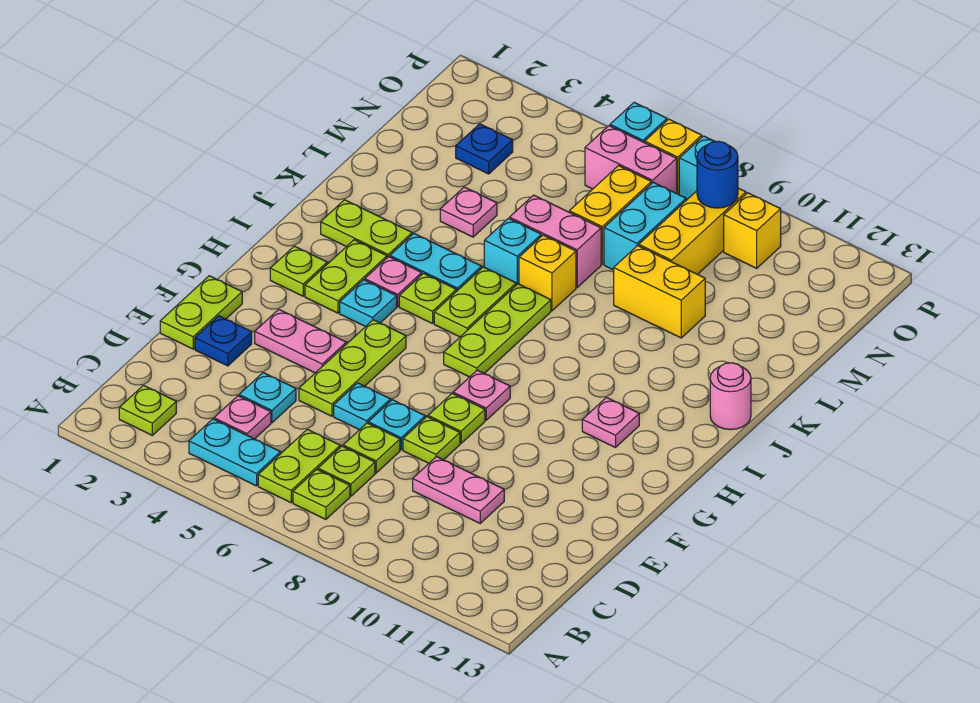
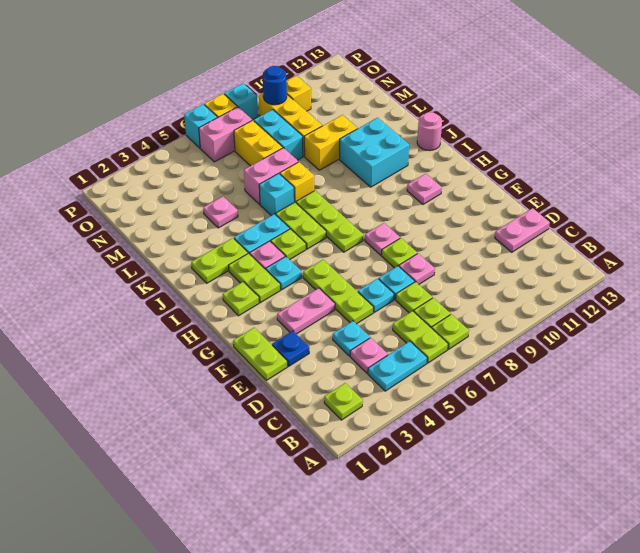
pink plate D9:D10 level 1 -> pink plate D12:D13 level 1
lime plate E8 level 1 -> pink plate E8 level 1
none -> cyan brick J10:K11 level 1
blue plate N3 level 1 -> none

